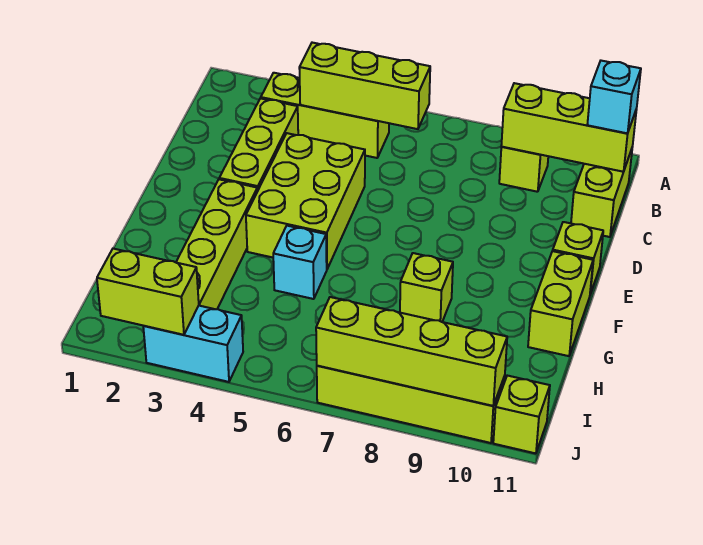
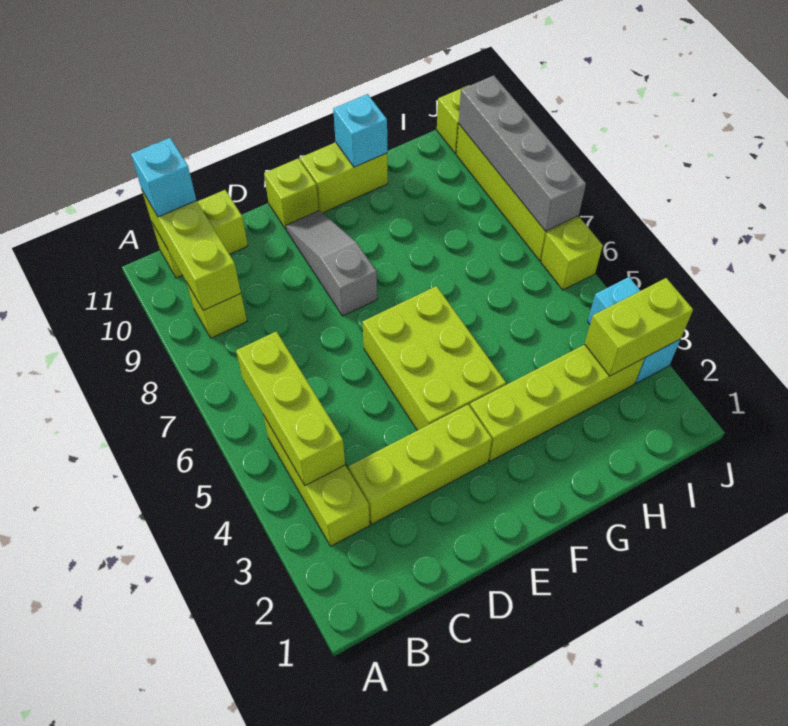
lime brick D4:F5 level 1 -> lime brick E4:F6 level 1
none -> grey slope E8:E10 level 1 top 8
cyan brick G5 level 1 -> cyan brick G11 level 2
lime brick G8 level 1 -> lime brick J6 level 1
lime brick J2:J3 level 2 -> lime brick I3:J3 level 2
lime brick J7:J10 level 2 -> grey brick J7:J10 level 2

